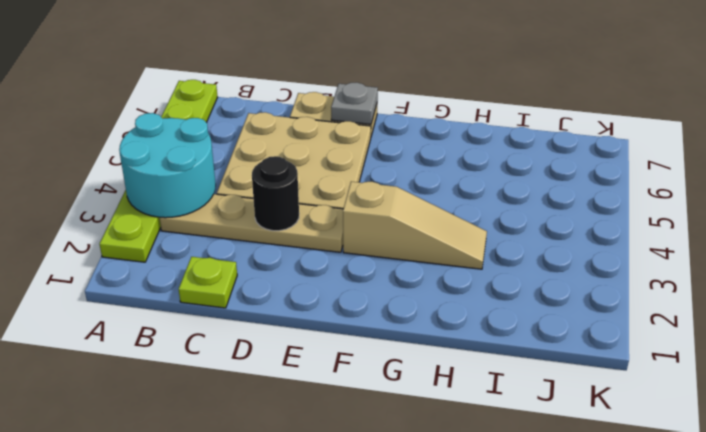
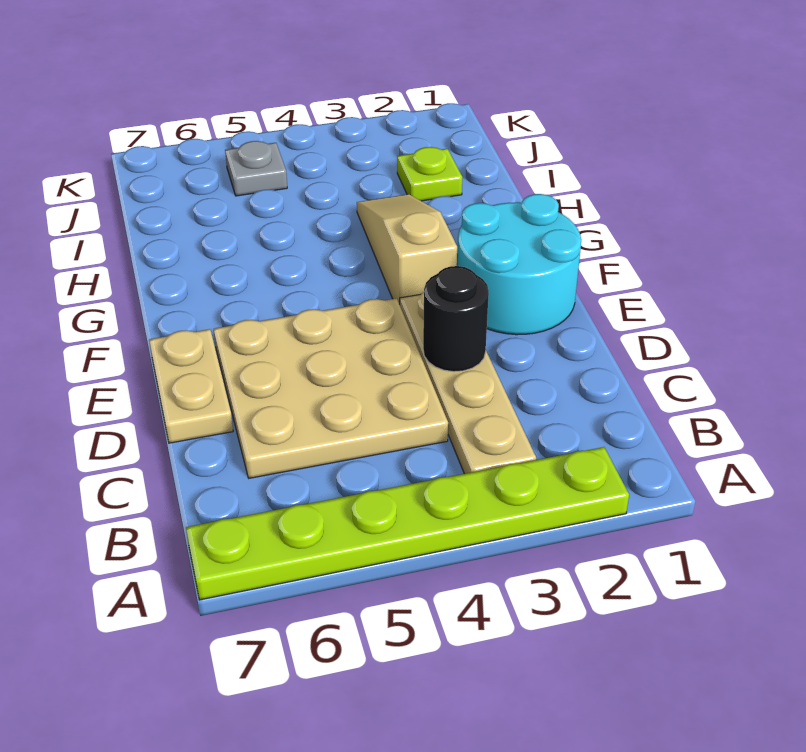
cyan round brick A3:B4 level 2 -> cyan round brick E1:F2 level 1
lime plate C1 level 1 -> lime plate I2 level 1
grey plate E7 level 2 -> grey plate J5 level 1

